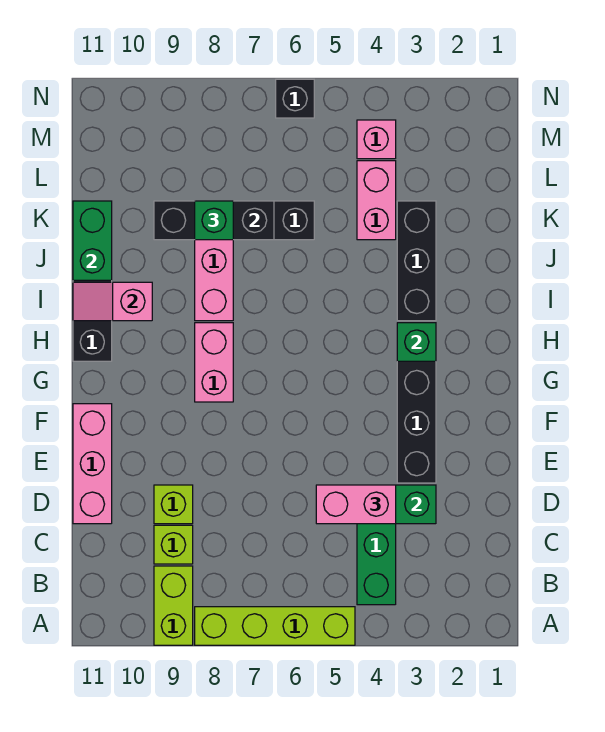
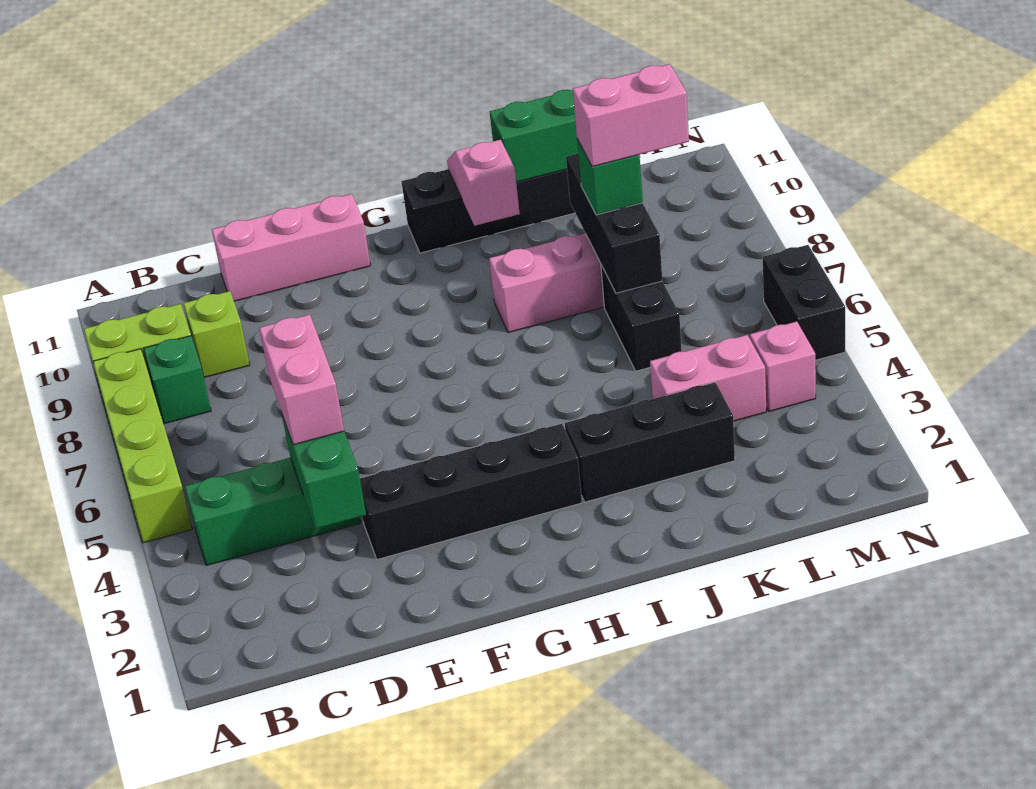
lime brick D9 level 1 -> none
pink brick G8:H8 level 1 -> pink brick K8:L8 level 4
green brick H3 level 2 -> green brick B8 level 1
black brick N6 level 1 -> black brick N5:N6 level 1

